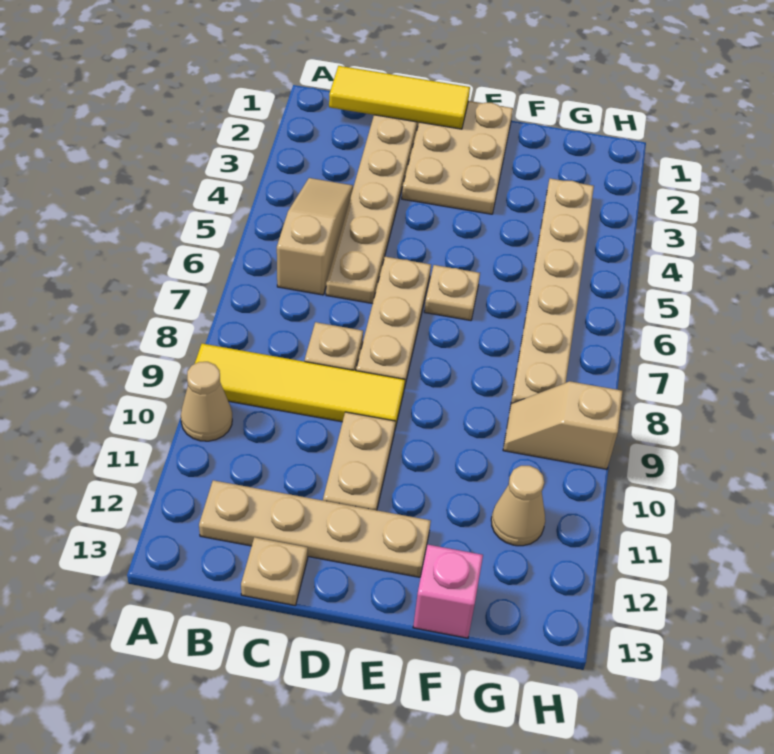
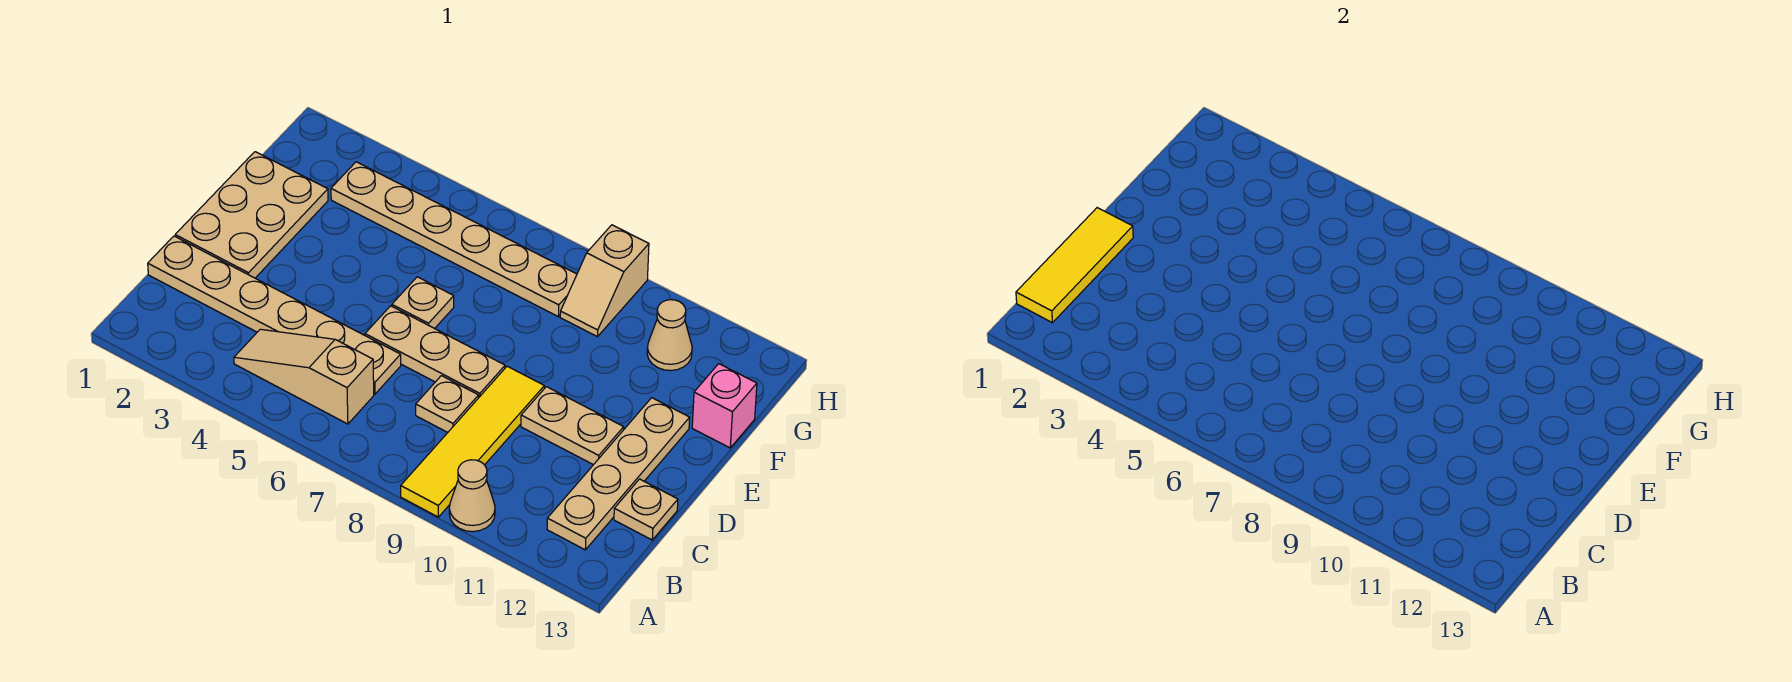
tan plate D1:E3 level 1 -> tan plate D1:F2 level 1

